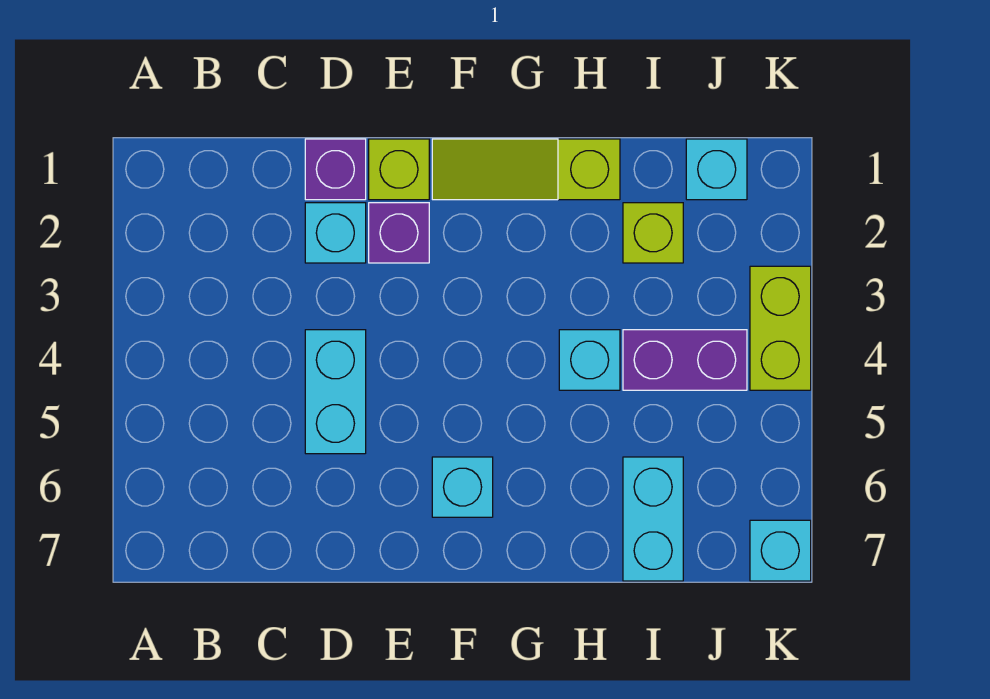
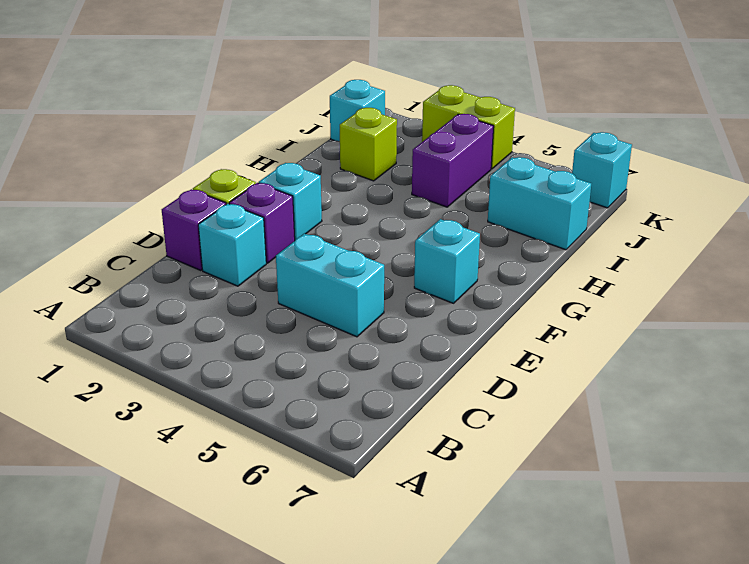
lime slope F1:H1 level 1 top H -> none
cyan brick H4 level 1 -> cyan brick F2 level 1

